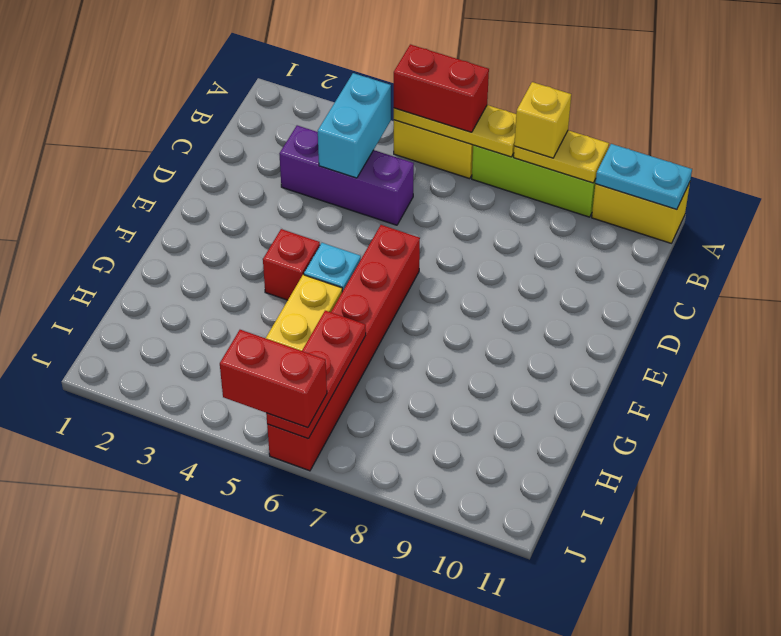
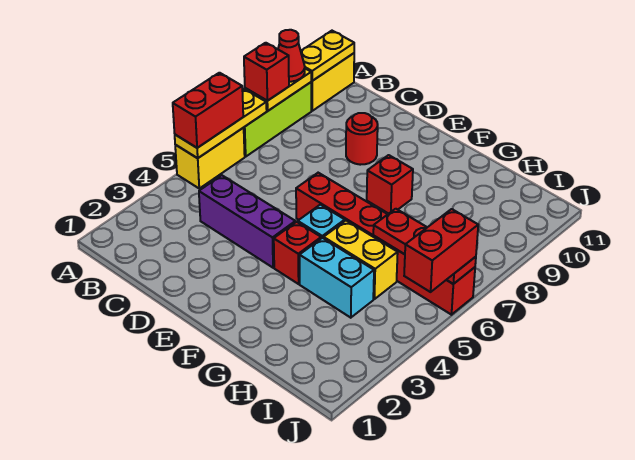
yellow brick A8 level 3 -> red brick A8 level 3
none -> red cone A9 level 3
cyan plate A10:A11 level 2 -> yellow plate A10:A11 level 2
cyan brick B4:C4 level 2 -> cyan brick G4:H4 level 1
purple brick C3:C5 level 1 -> purple brick C4:E4 level 1
none -> red round brick D9 level 1
none -> red brick F8 level 1

